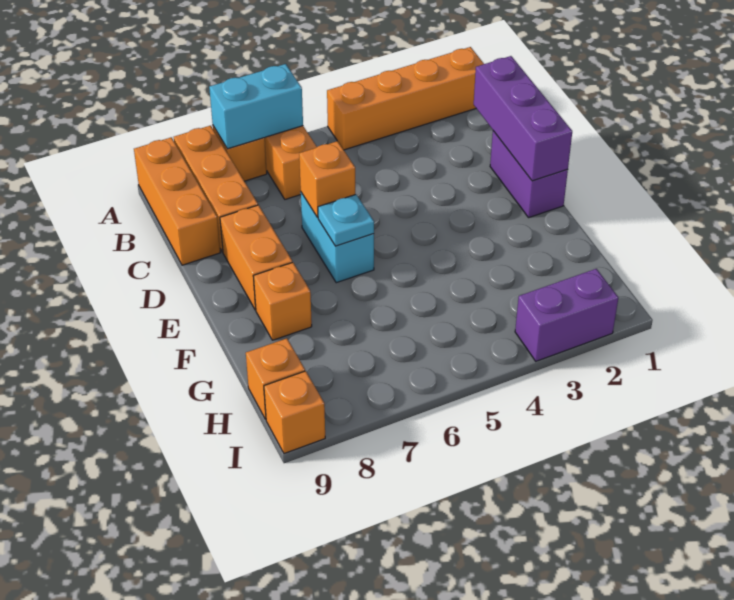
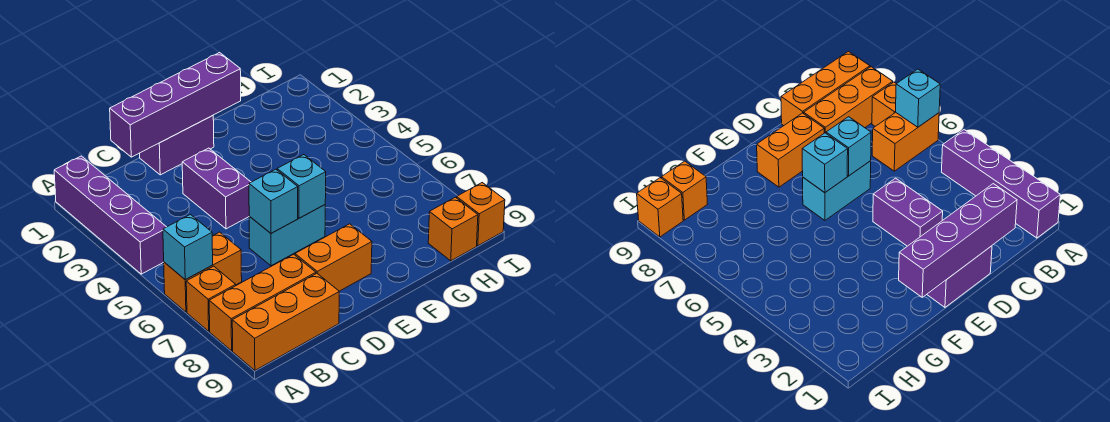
orange brick A1:A4 level 1 -> purple brick A1:A4 level 1
cyan brick A6:A7 level 2 -> cyan brick A6 level 2
purple brick C1:E1 level 2 -> purple brick C1:F1 level 2
orange brick D6 level 2 -> cyan brick D6 level 2
cyan plate E6 level 2 -> cyan brick E6 level 2
orange brick F8 level 1 -> none
purple brick I2:I3 level 1 -> purple brick D3:D4 level 1

